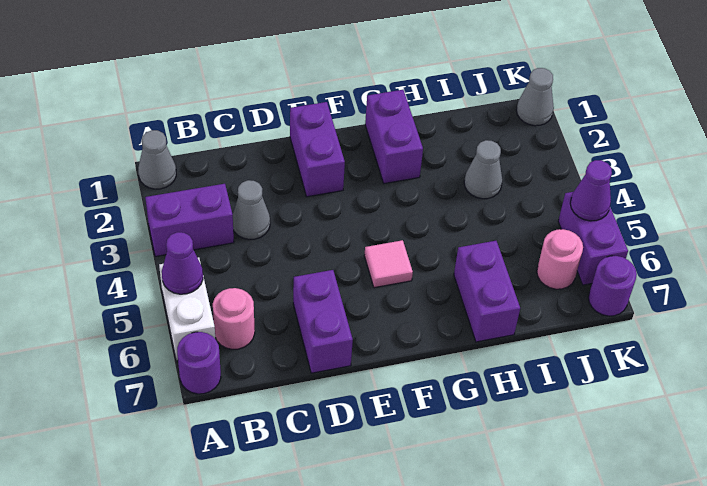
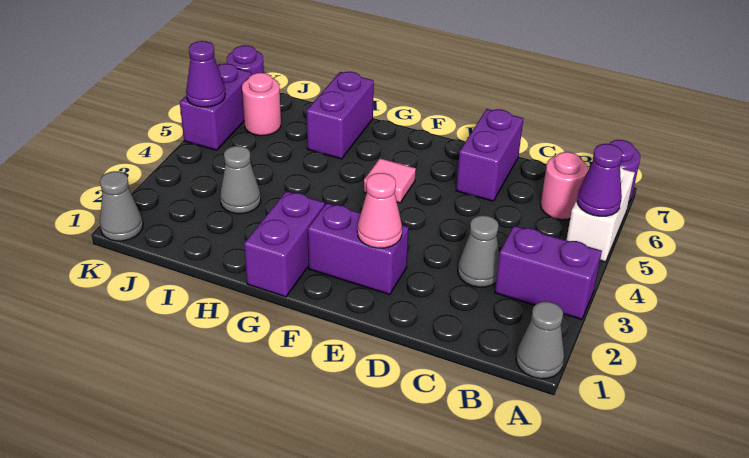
purple brick E1:E2 level 1 -> purple brick E2:F2 level 1
none -> pink cone E2 level 2

